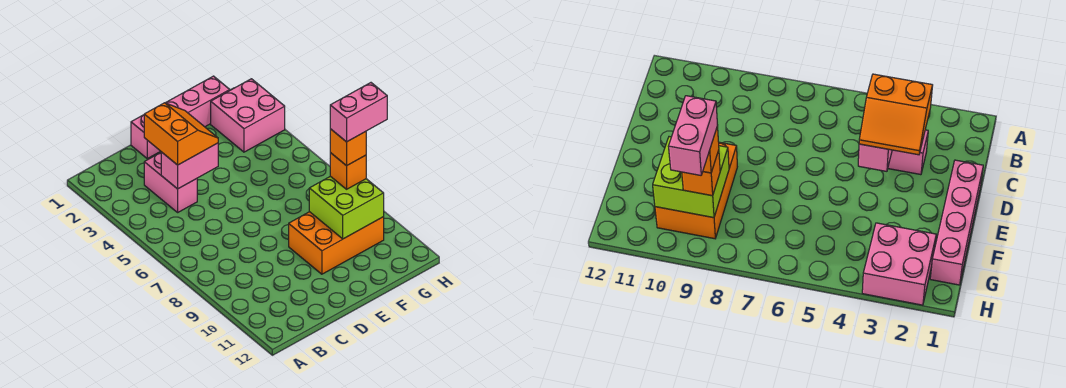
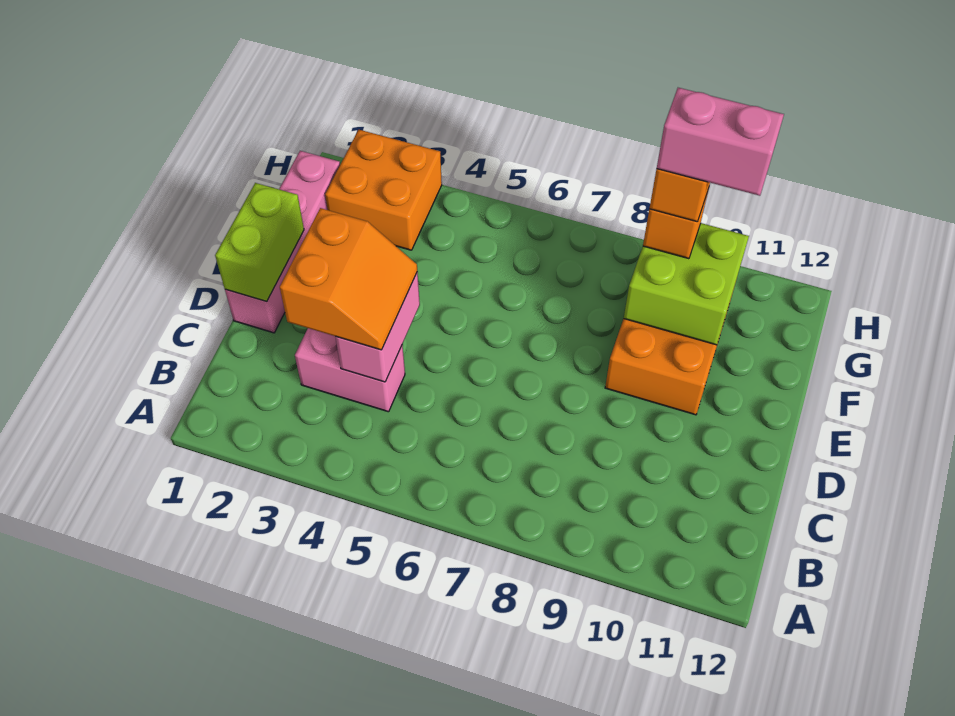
orange slope C3:D4 level 3 top C -> orange slope C3:D4 level 3 top 3
none -> lime brick D1:E1 level 2
pink brick G2:H3 level 1 -> orange brick G2:H3 level 1
pink brick G9:H9 level 5 -> pink brick G9:G10 level 5

